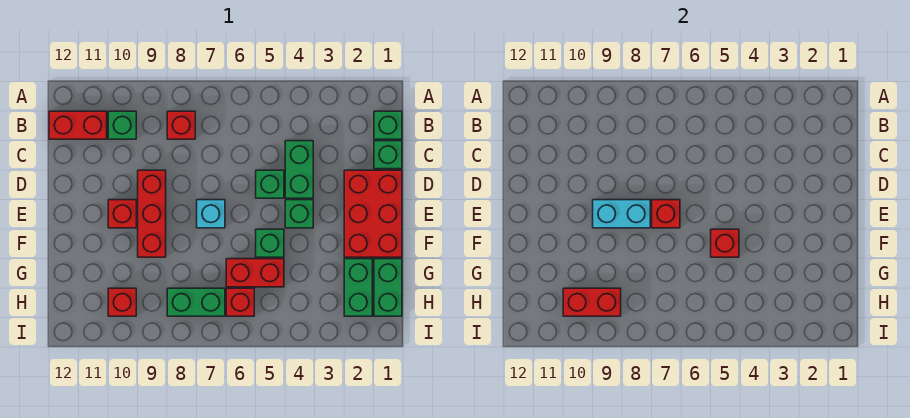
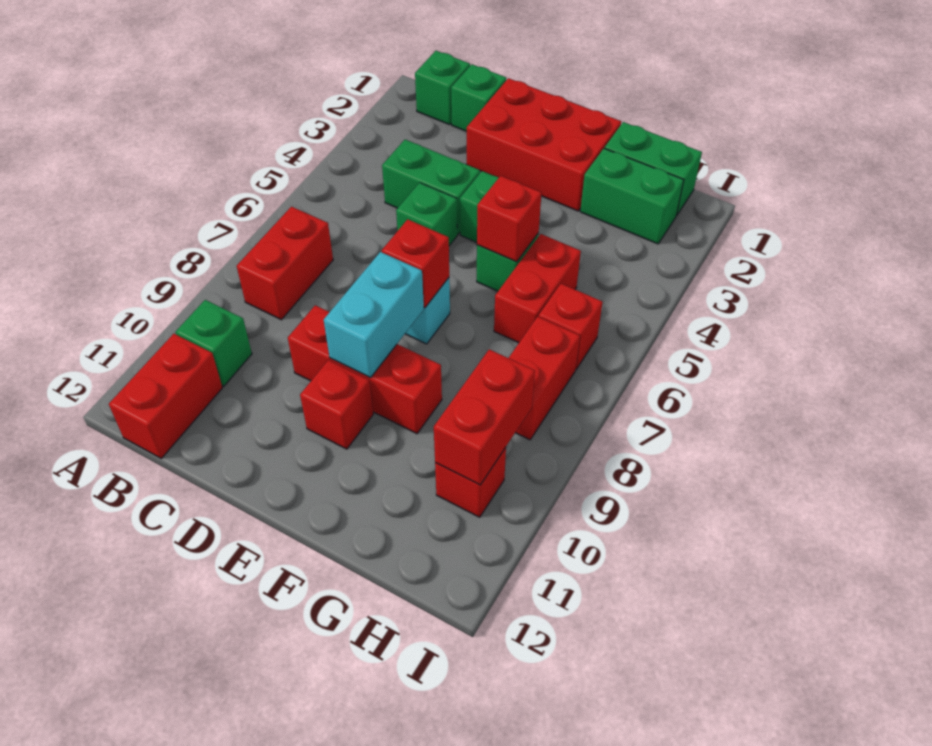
red brick B8 level 1 -> red brick B7:B8 level 1
green brick H7:H8 level 1 -> red brick H7:H8 level 1

